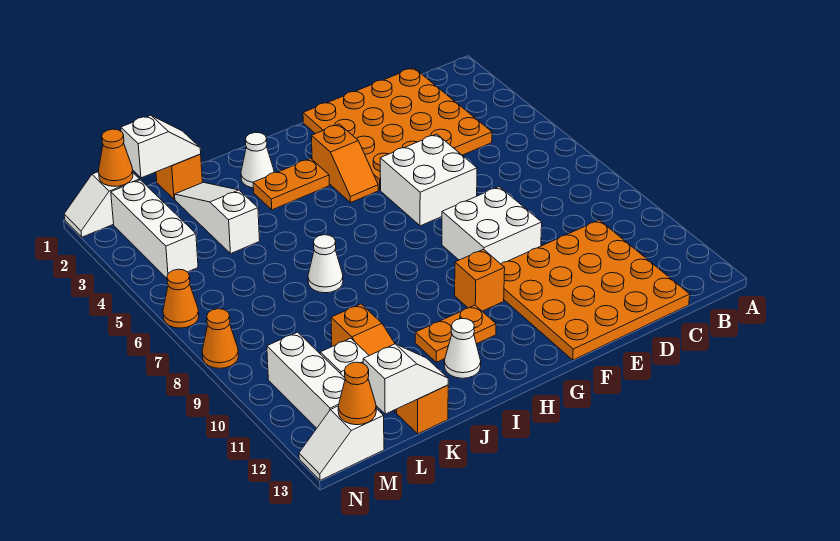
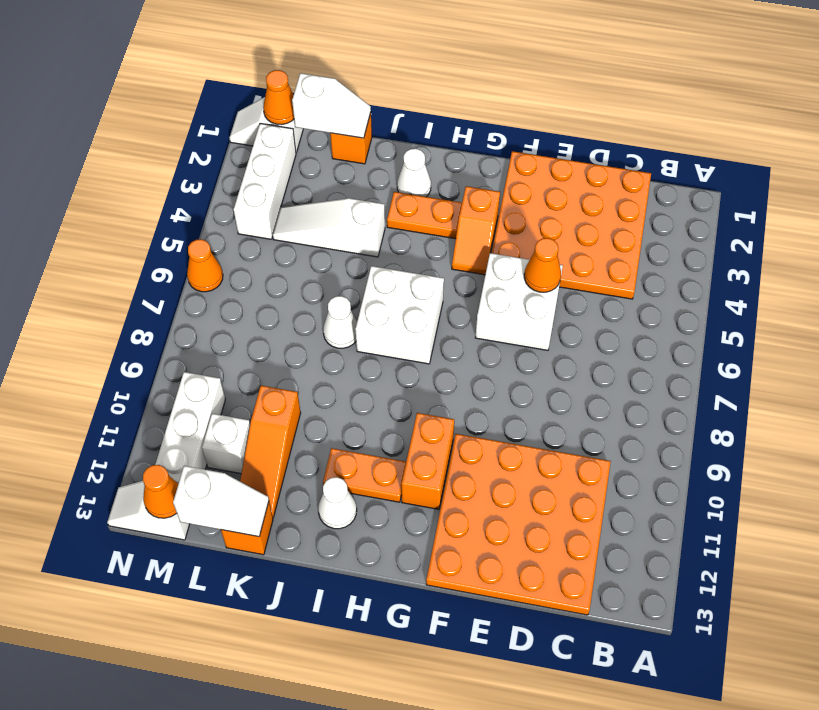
white brick E8:F9 level 1 -> white brick H6:I7 level 1
orange brick G10 level 1 -> orange brick G10:G11 level 1
white slope K2:K4 level 1 top 4 -> white slope J4:L4 level 1 top J
orange cone N8 level 1 -> orange cone E5 level 2

